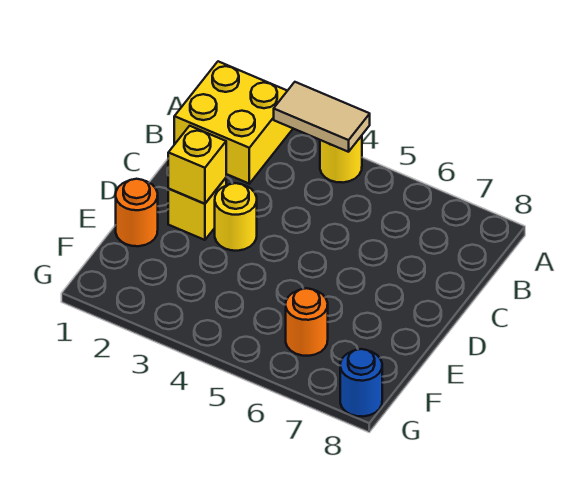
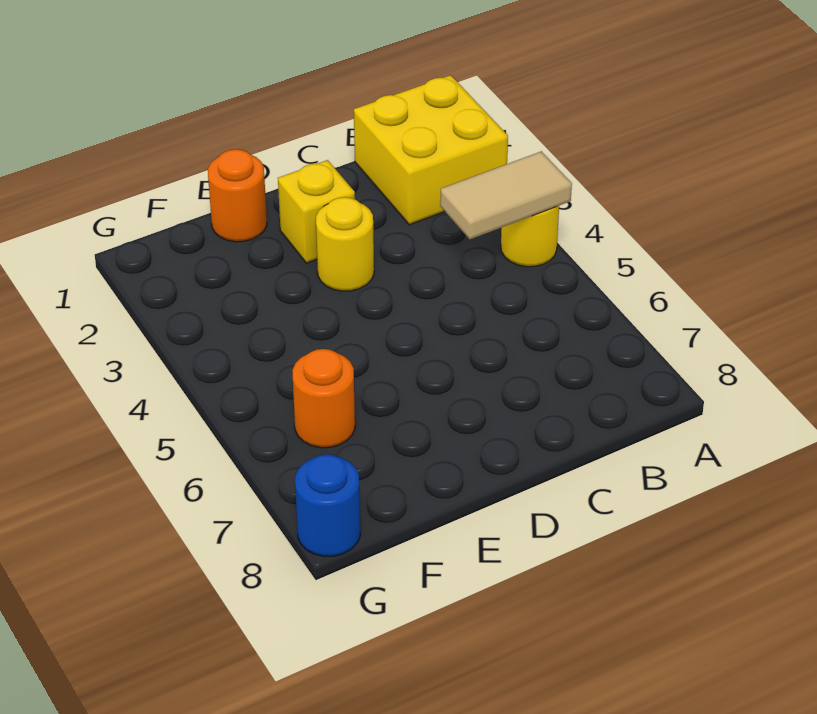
tan tile A3:A4 level 2 -> tan tile A4:B4 level 2
yellow brick D2 level 2 -> none

